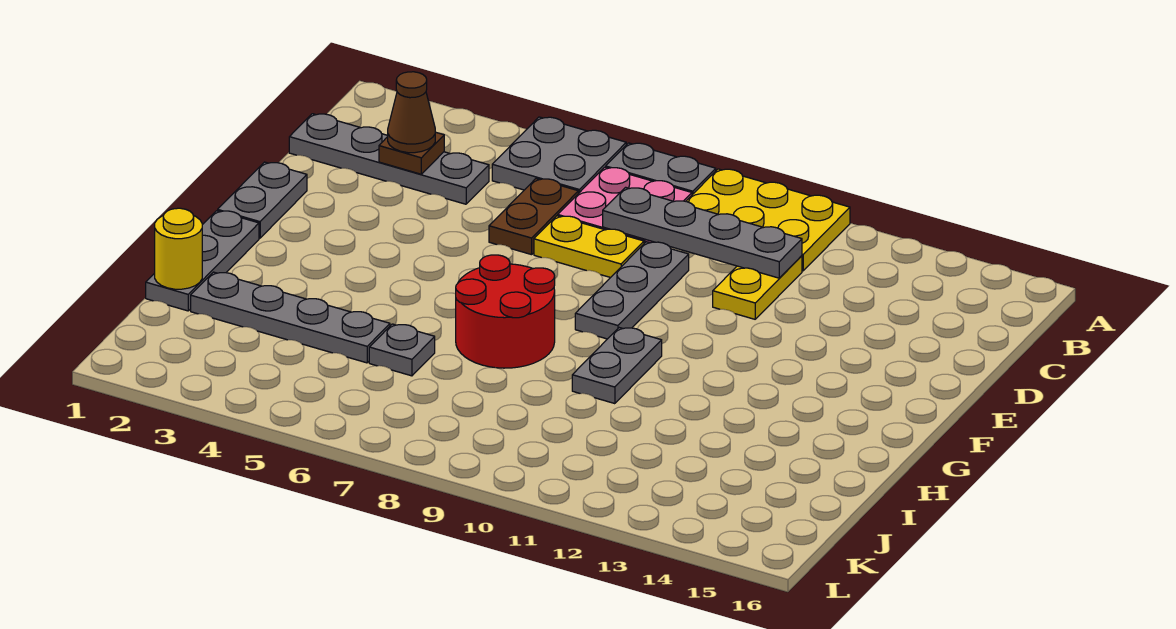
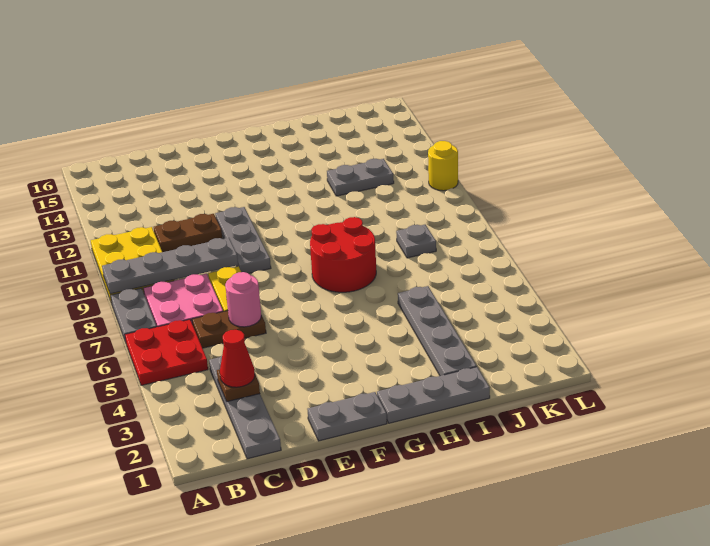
grey plate A5:B6 level 1 -> red plate A5:B6 level 1
brown cone C3 level 3 -> red cone C3 level 3
grey plate C8:C11 level 2 -> grey plate A9:D9 level 2
yellow plate C11:D11 level 1 -> brown plate C11:D11 level 1
none -> pink round brick D6 level 2
grey plate D9:F9 level 1 -> grey plate E9:E11 level 1
grey plate G10:H10 level 1 -> grey plate I12:J12 level 1
yellow round brick I1 level 2 -> yellow round brick L11 level 1
grey plate I6 level 1 -> grey plate J8 level 1

